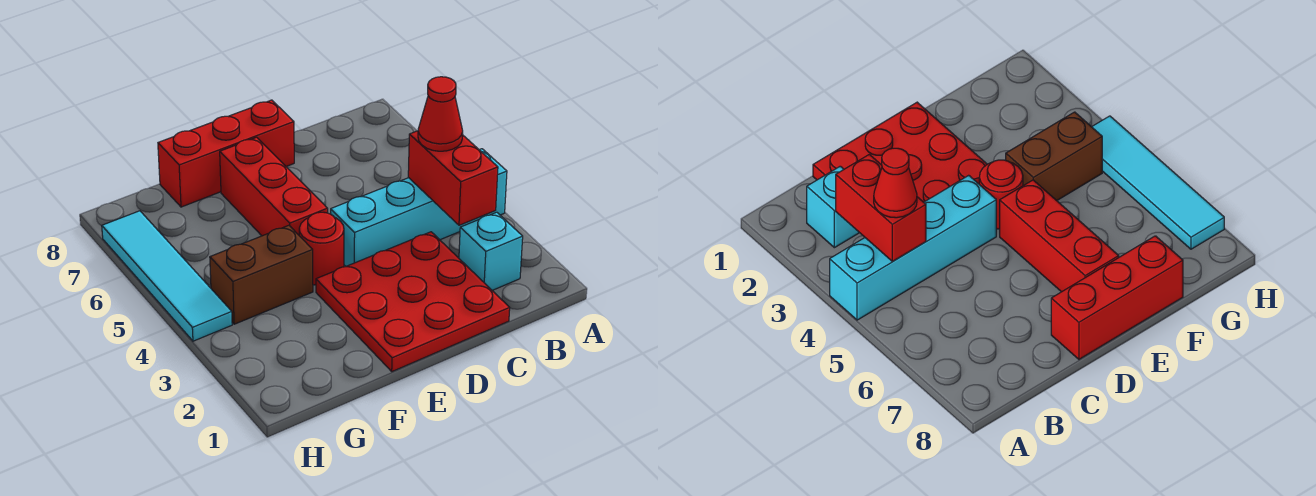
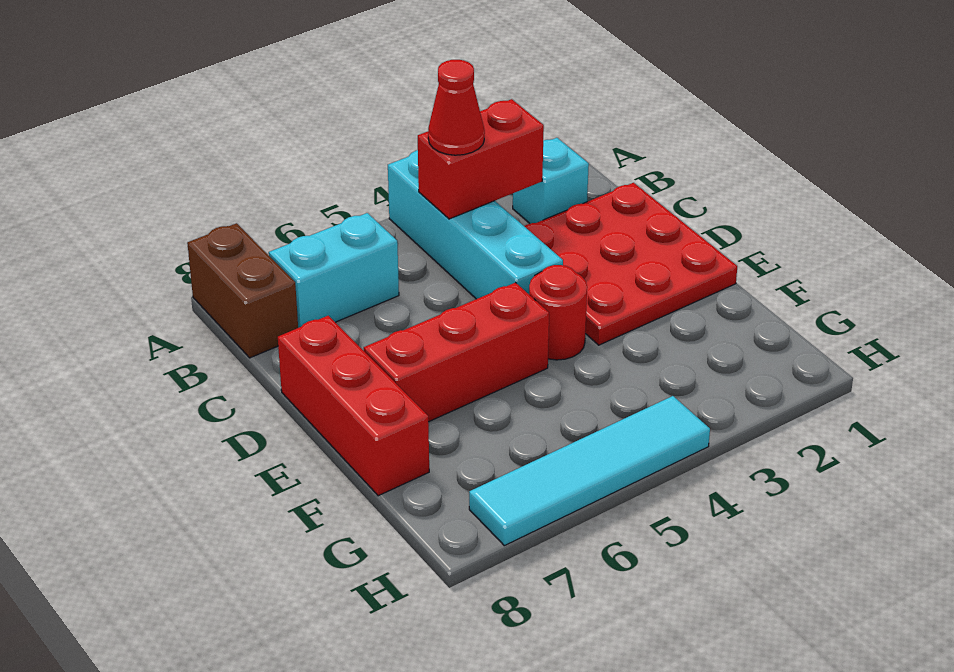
none -> cyan brick B6:B7 level 1
brown brick F4:G4 level 1 -> brown brick A8:B8 level 1

